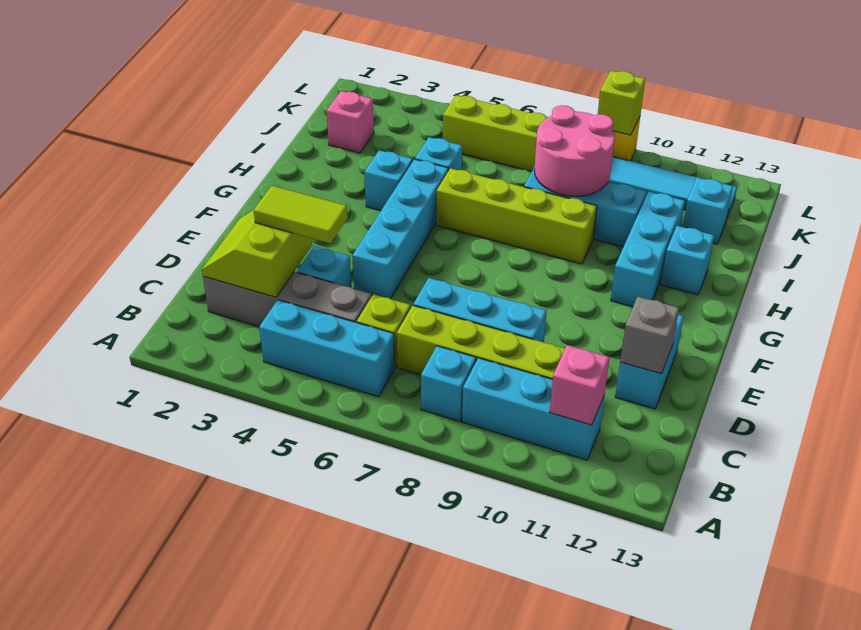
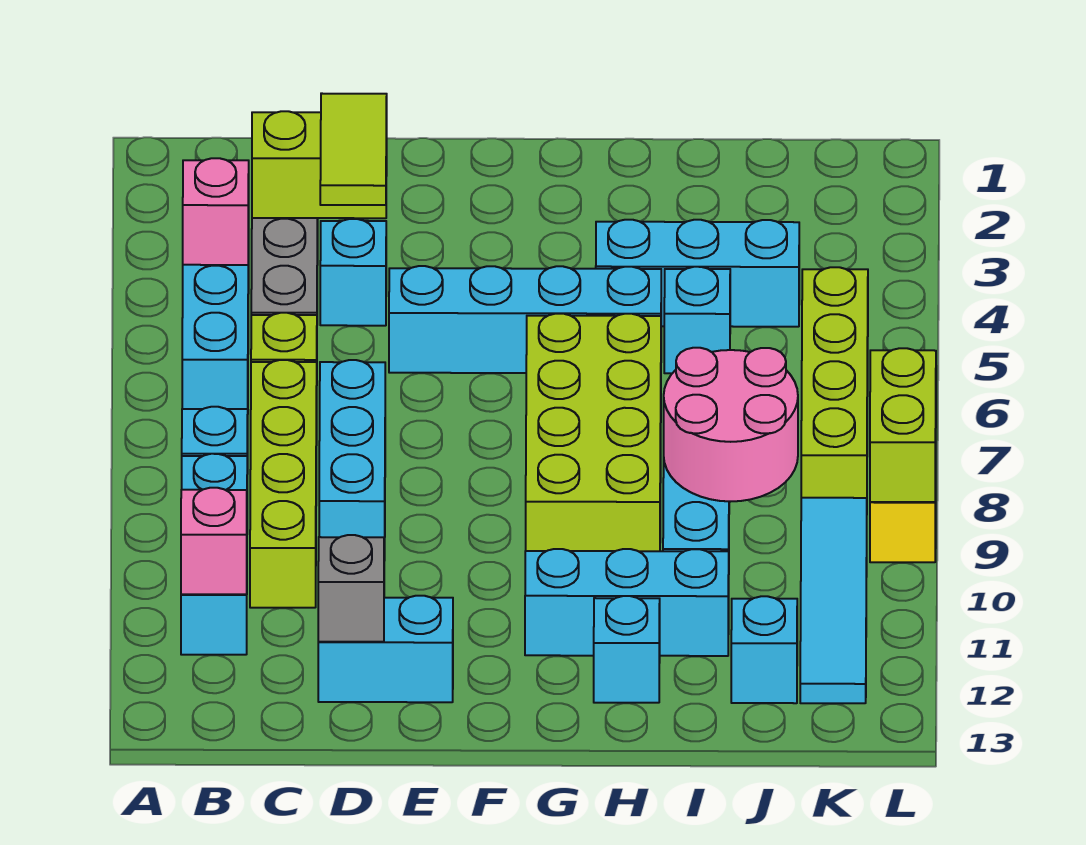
cyan brick H4 level 1 -> cyan brick H4:J4 level 1
lime brick H6:H9 level 1 -> lime brick G6:H9 level 1
pink brick J2 level 1 -> pink brick B4 level 2
lime brick L9 level 2 -> lime brick L8:L9 level 2

